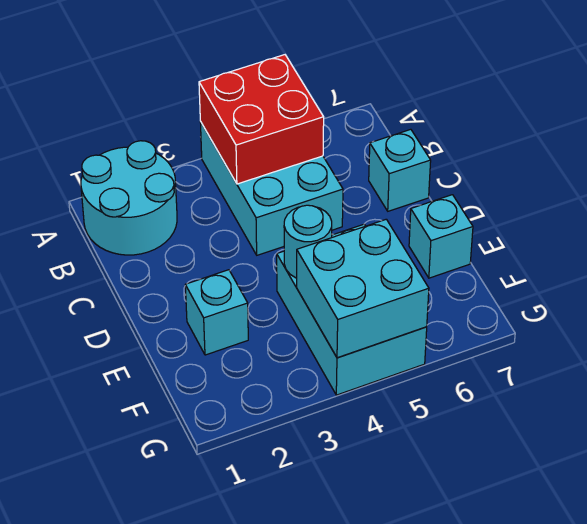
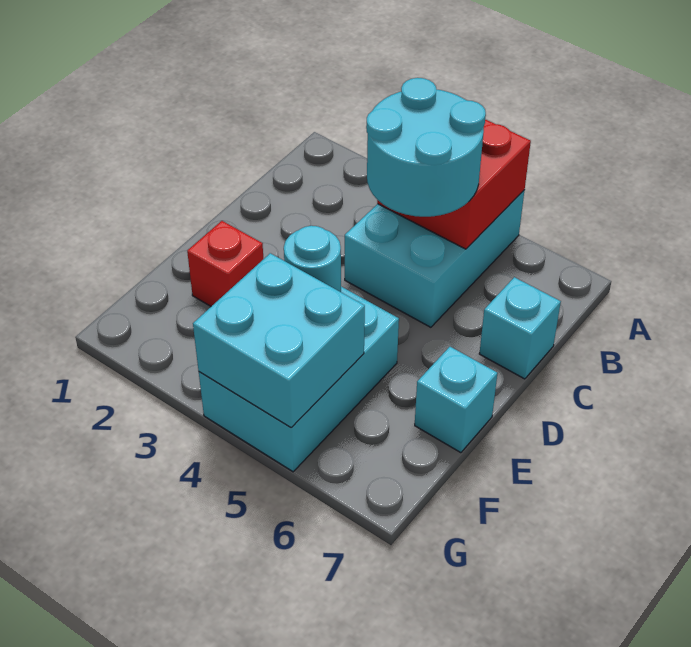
cyan round brick A1:B2 level 1 -> cyan round brick B4:C5 level 3
cyan brick E2 level 1 -> red brick E2 level 1

